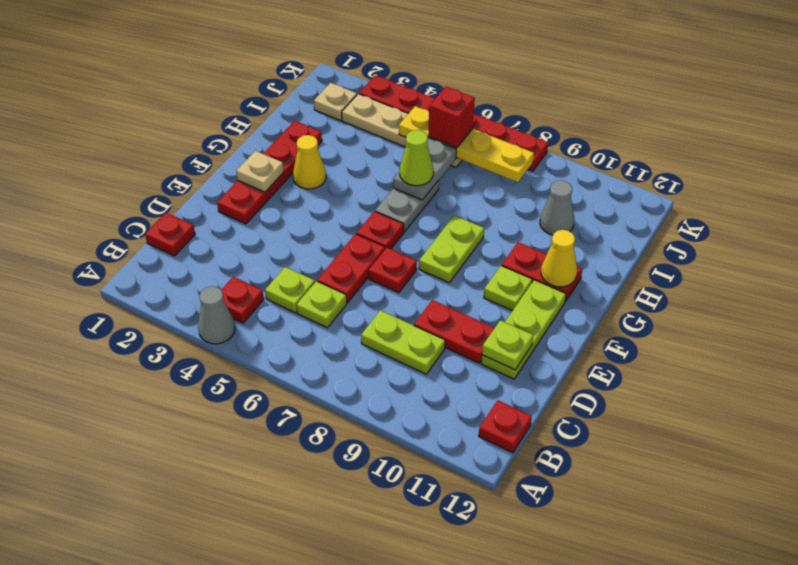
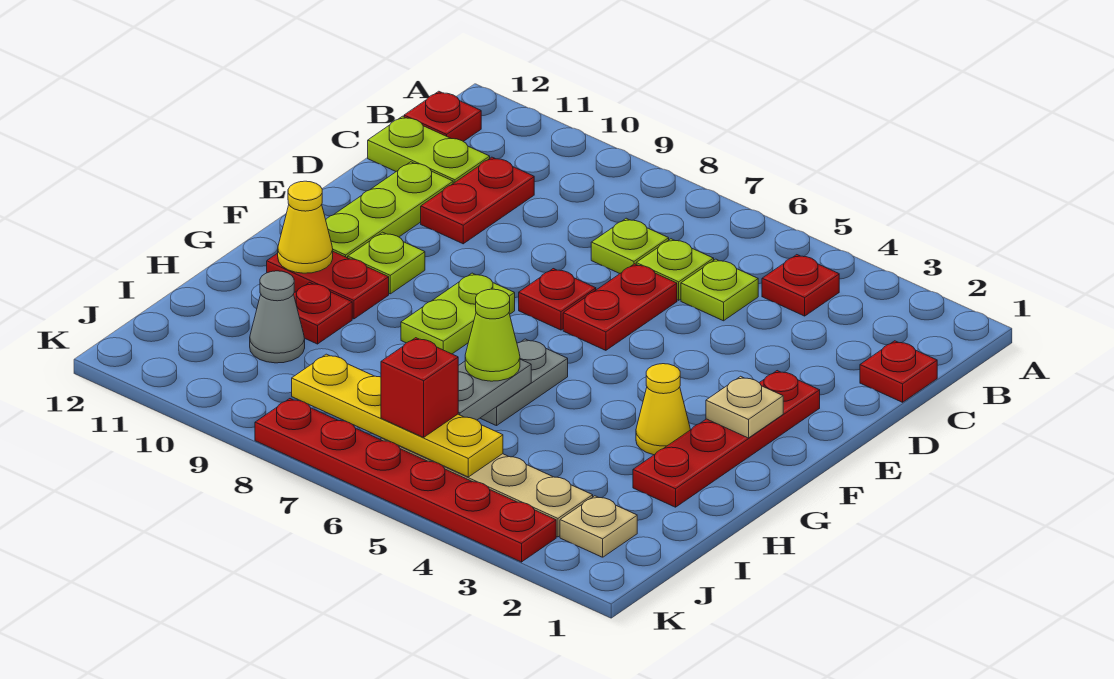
grey cone A4 level 1 -> none
lime plate C8:C9 level 1 -> lime plate C11:C12 level 1
red plate D9:D10 level 1 -> red plate C10:D10 level 1
lime plate D11 level 2 -> lime plate C7 level 1
red plate F6 level 1 -> red plate H10 level 1

